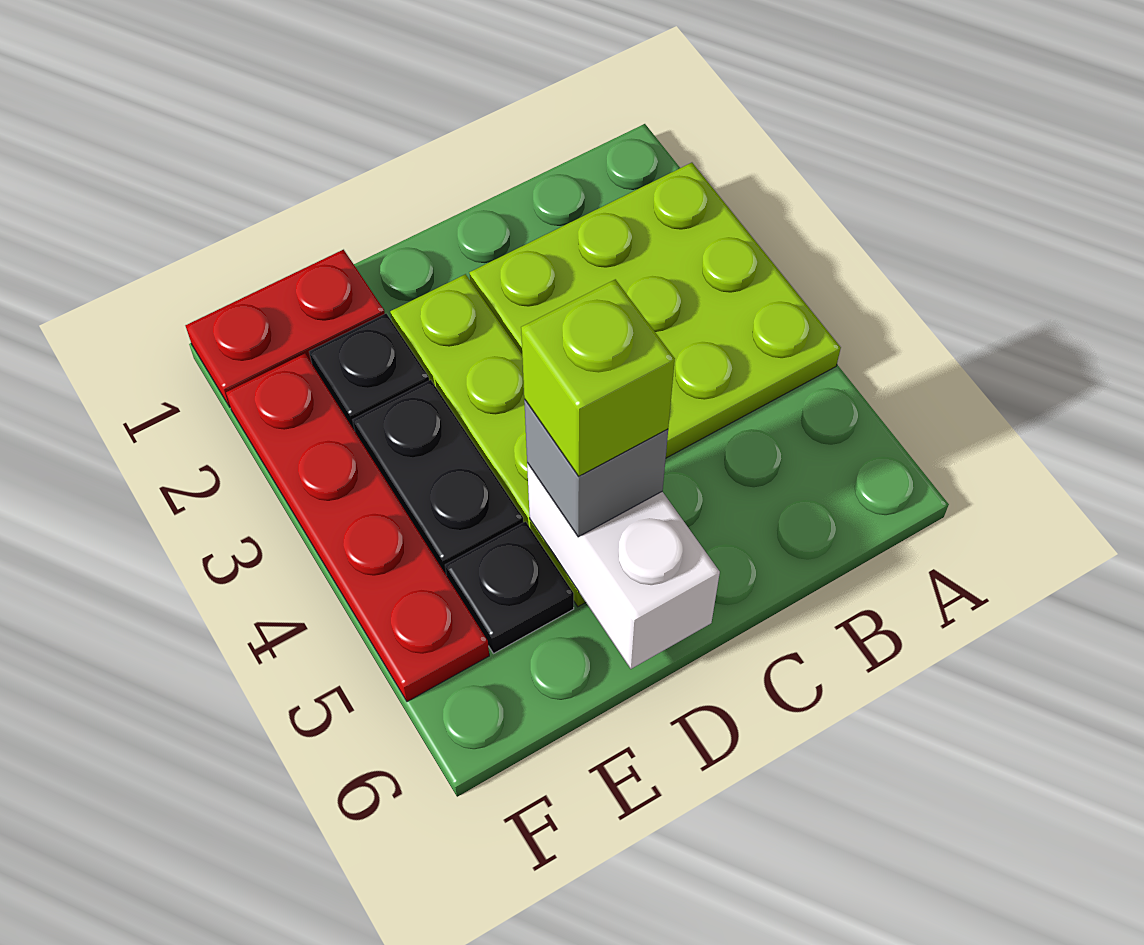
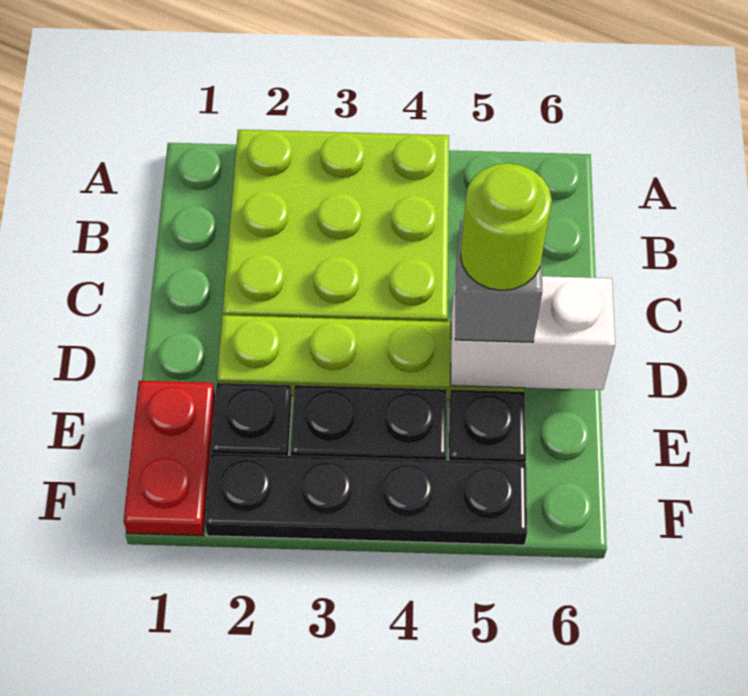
lime brick D5 level 4 -> lime round brick D5 level 4
red plate F2:F5 level 1 -> black plate F2:F5 level 1

